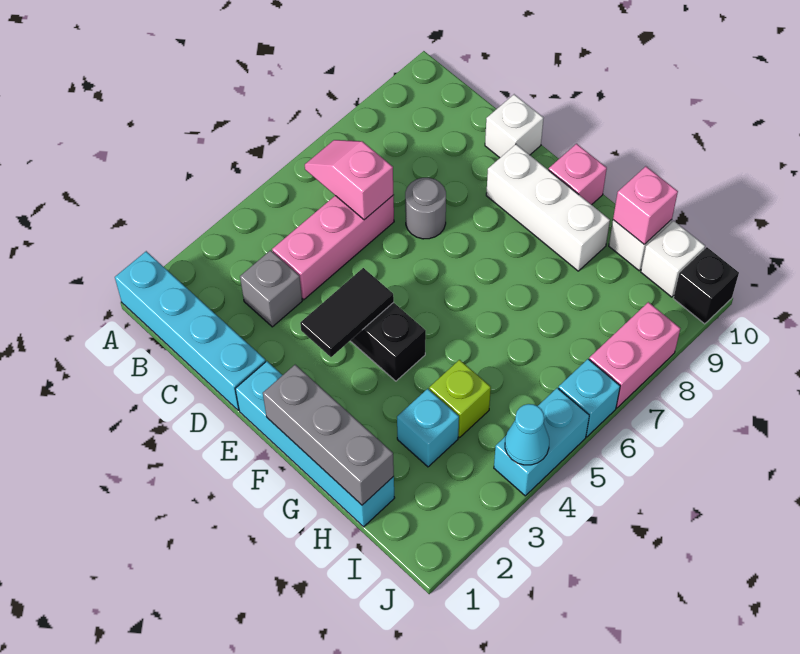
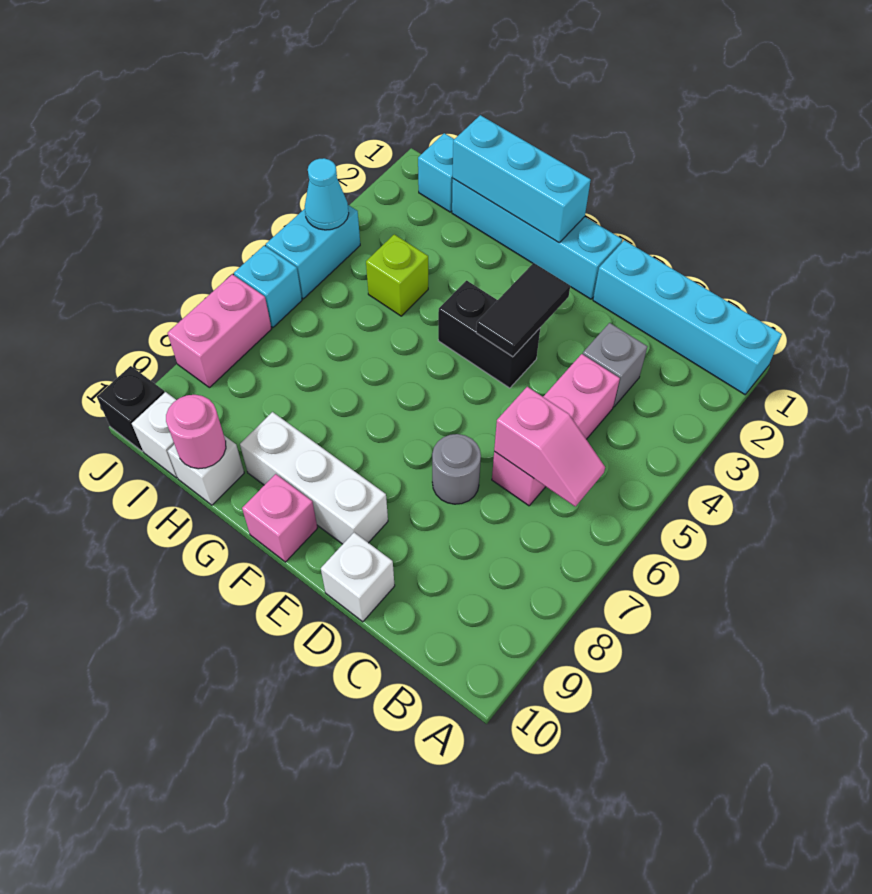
grey brick F1:H1 level 2 -> cyan brick F1:H1 level 2
cyan brick H3 level 1 -> cyan brick I1 level 1
pink brick H10 level 2 -> pink round brick H10 level 2

